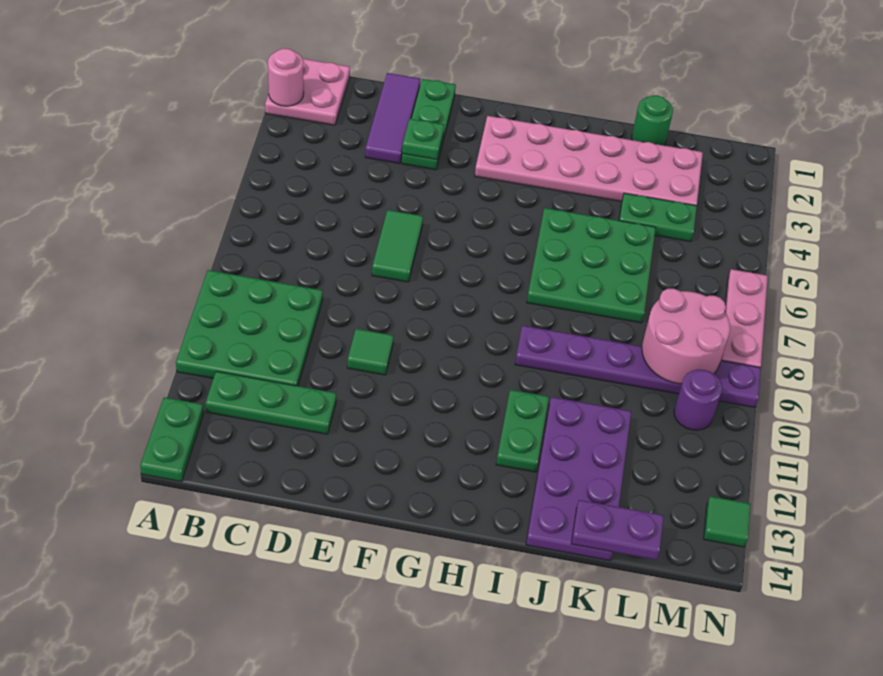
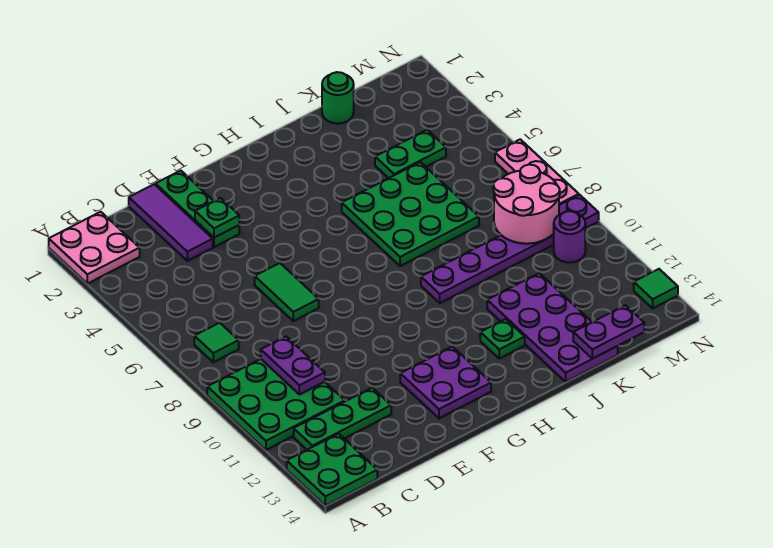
pink round brick A2 level 2 -> none
green plate A13:A14 level 1 -> green plate A13:B14 level 1
none -> purple plate C9:C10 level 2
green tile E10 level 1 -> green tile B7 level 1
none -> purple plate F12:G13 level 1
pink plate G2:L3 level 1 -> none
green plate I11:I12 level 1 -> green plate I12 level 1

